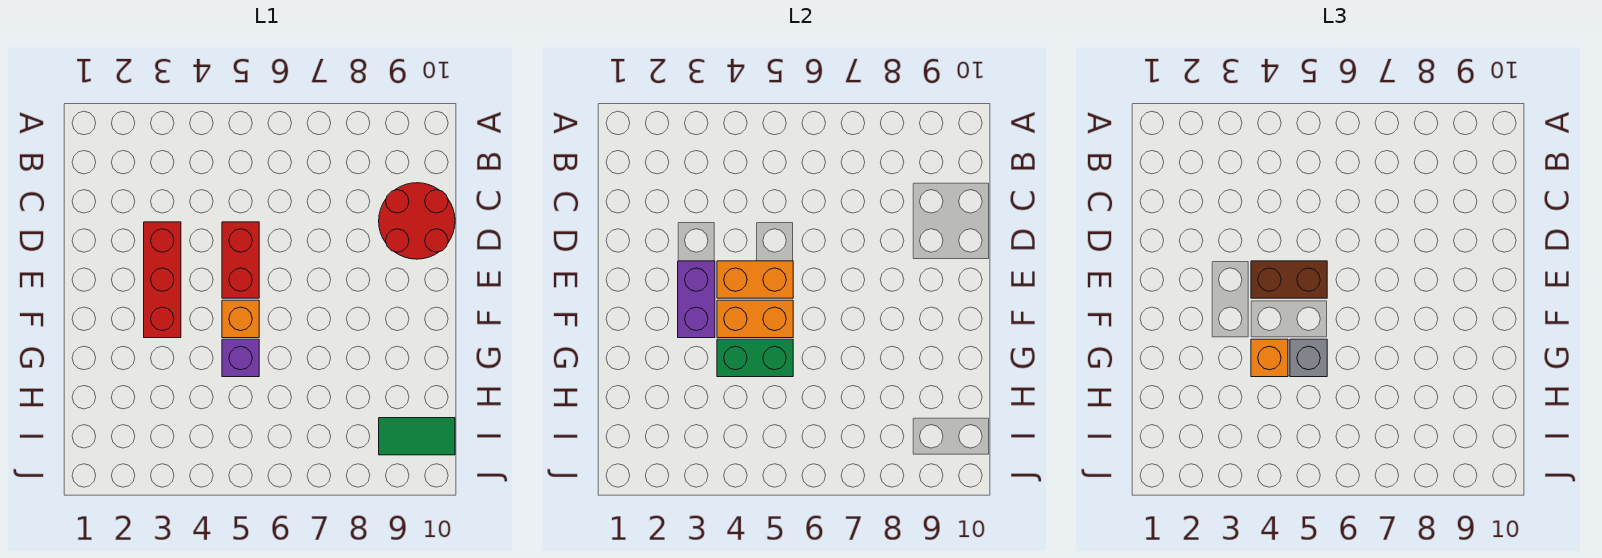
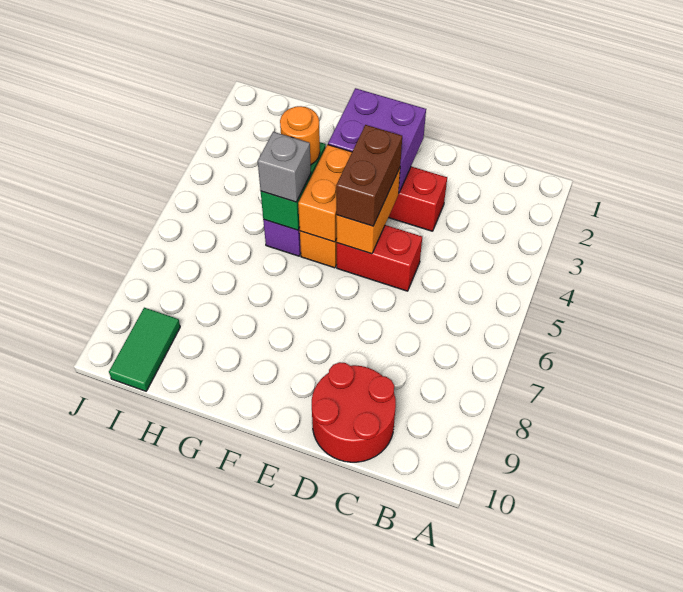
purple brick E3:F3 level 2 -> purple brick E2:F3 level 2
orange brick G4 level 3 -> orange round brick G4 level 3

